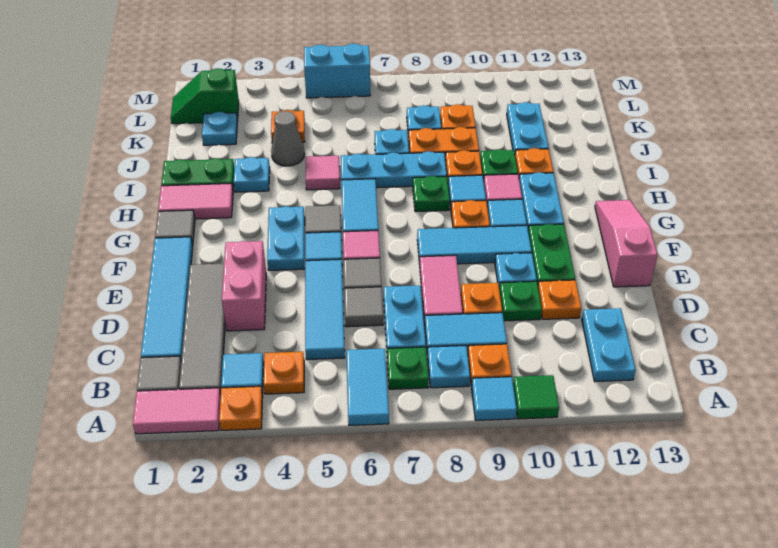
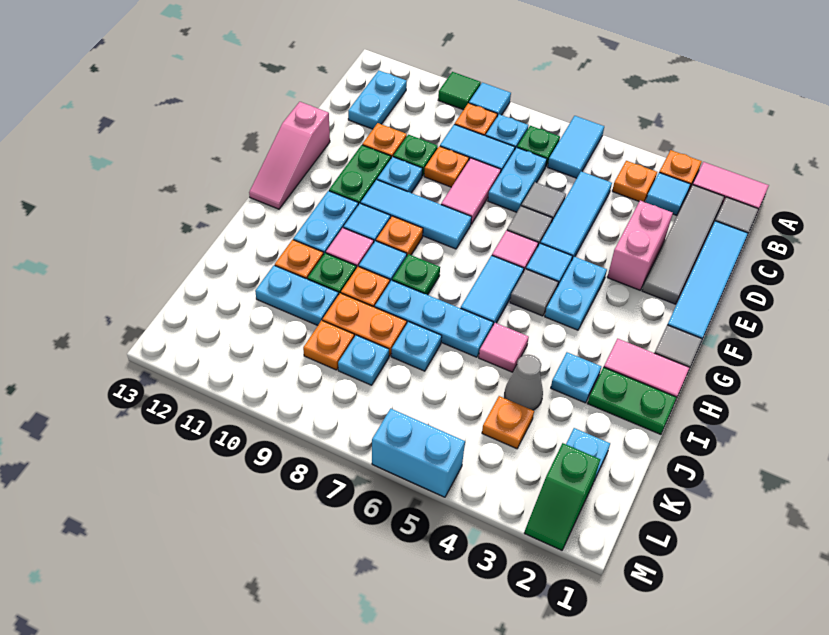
cyan plate J11:K11 level 1 -> cyan plate J10:J11 level 1
green slope L1:L2 level 1 top 2 -> green slope L2:M2 level 1 top L

